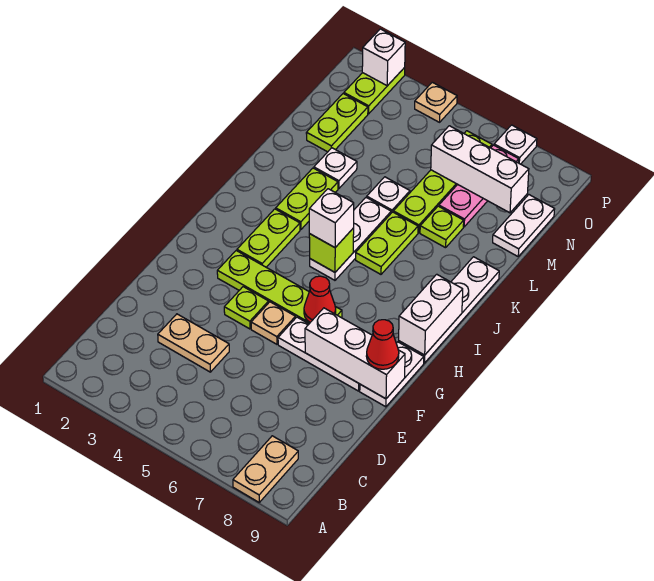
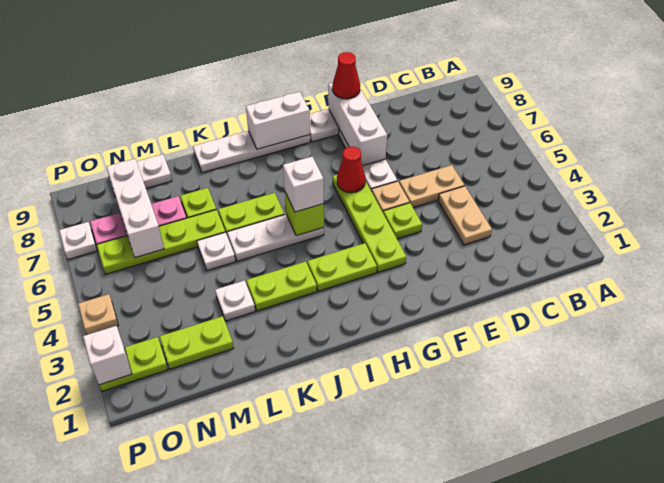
tan plate A8:B8 level 1 -> tan plate D5:E5 level 1

